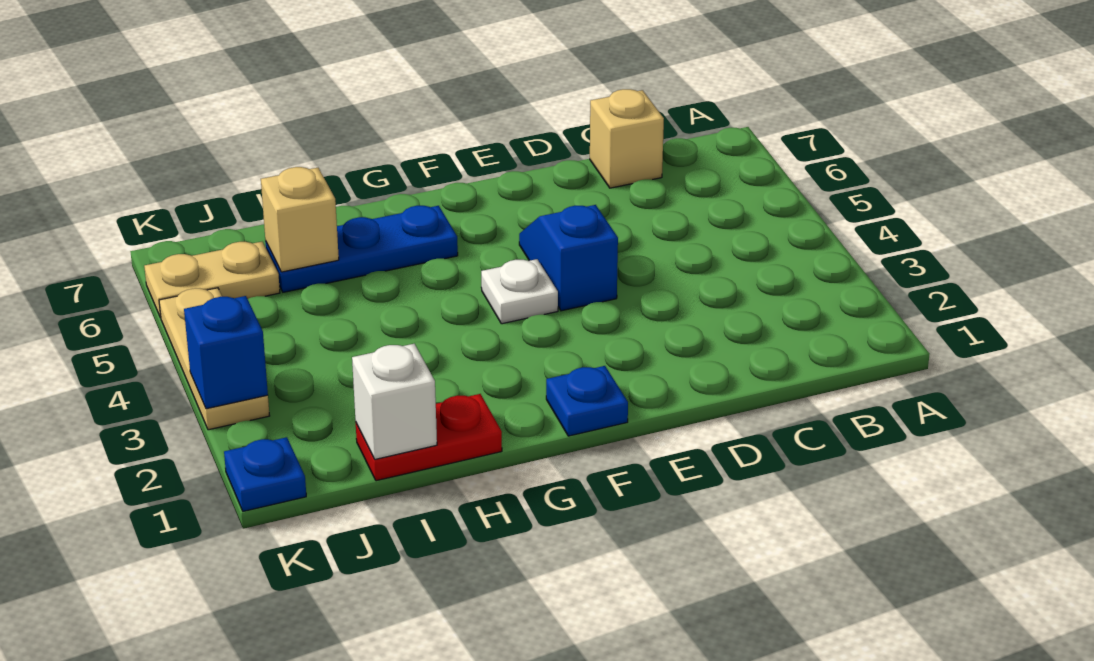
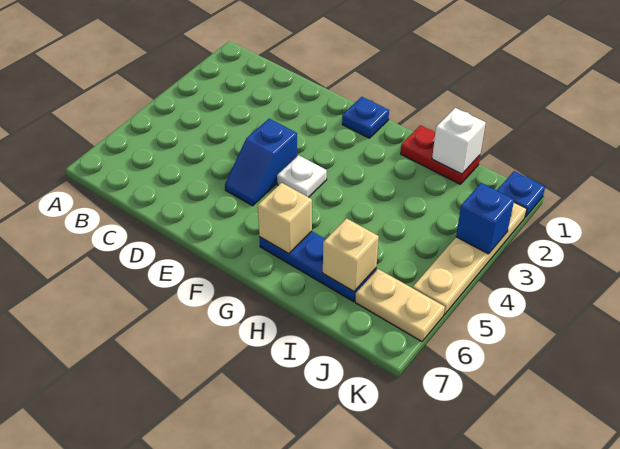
tan brick C7 level 1 -> tan brick G6 level 2
tan plate K3:K5 level 1 -> tan plate K2:K5 level 1

